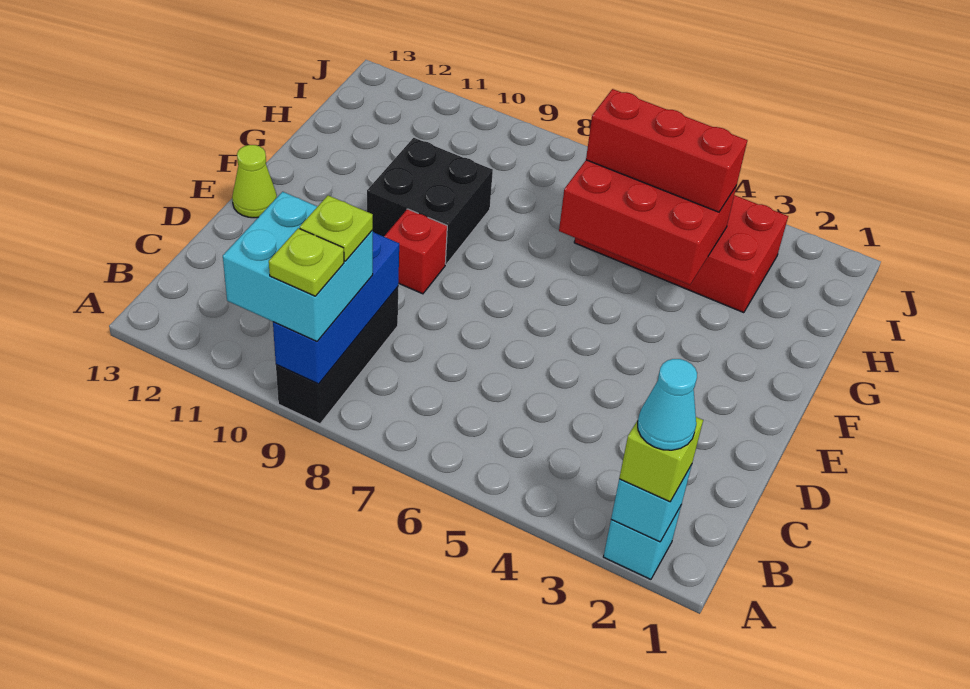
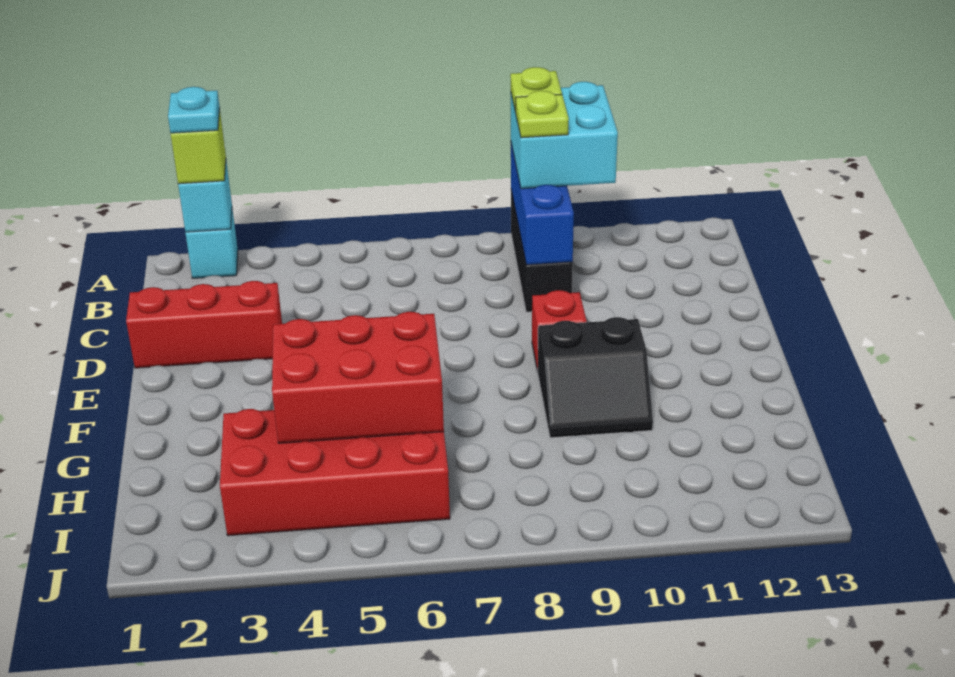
cyan cone A2 level 4 -> cyan plate A2 level 4
lime cone E13 level 1 -> none
black brick F9:G10 level 1 -> black slope F9:G10 level 1 top F
red brick H4:H6 level 3 -> red brick D1:D3 level 1

